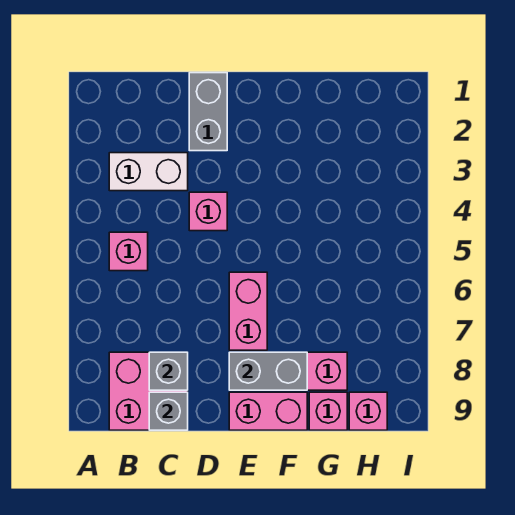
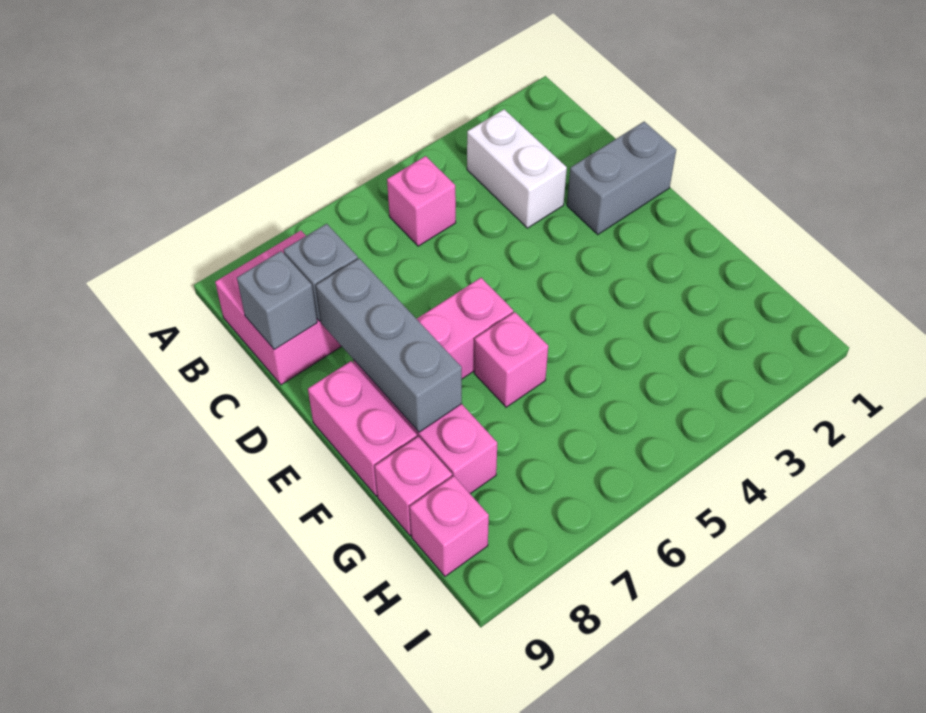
pink brick D4 level 1 -> pink brick F6 level 1
grey brick E8:F8 level 2 -> grey brick D8:F8 level 2

